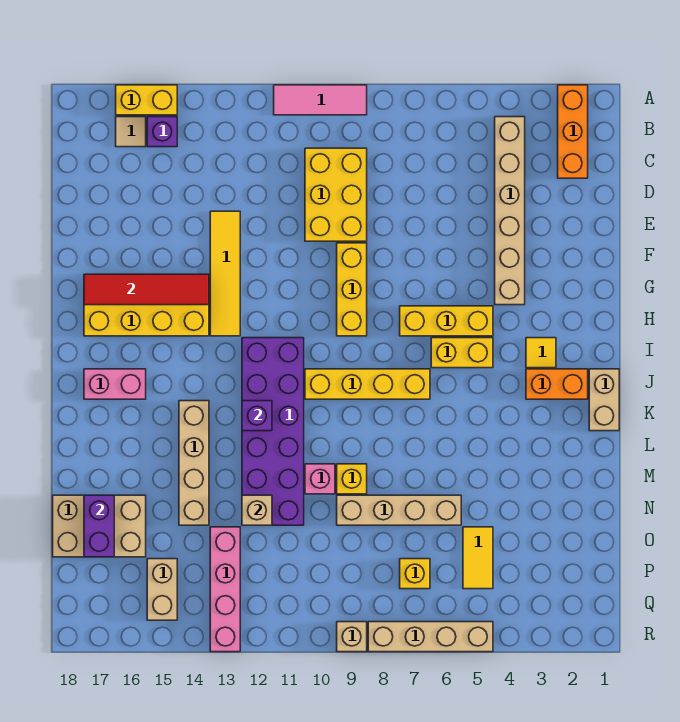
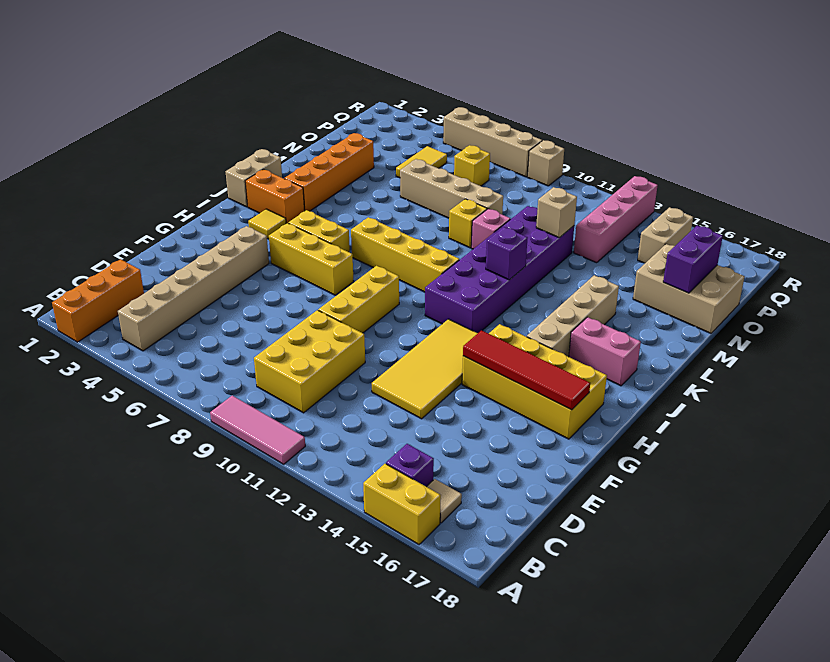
yellow tile E13:H13 level 1 -> yellow tile E12:H13 level 1
none -> orange brick K3:N3 level 1
tan brick K14:N14 level 1 -> tan brick I15:L15 level 1

